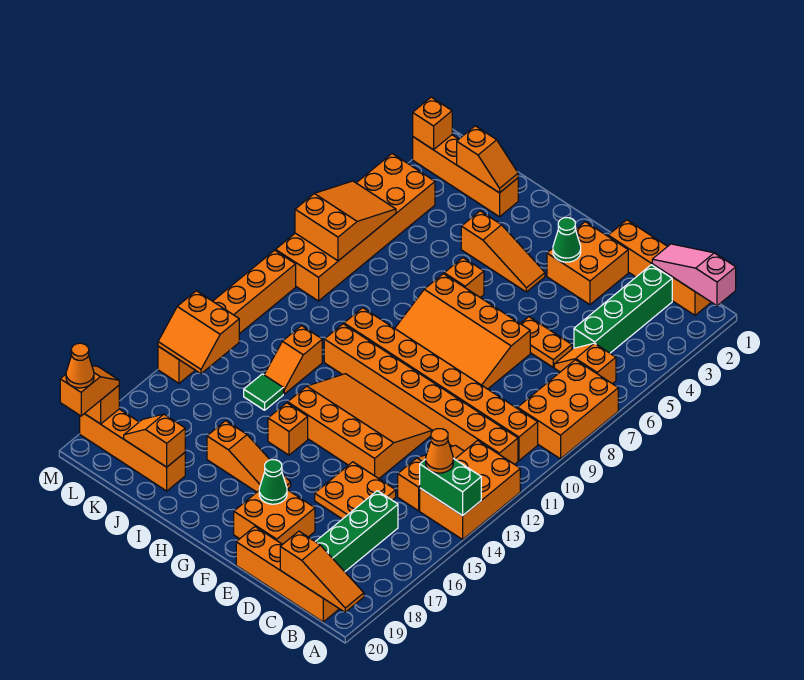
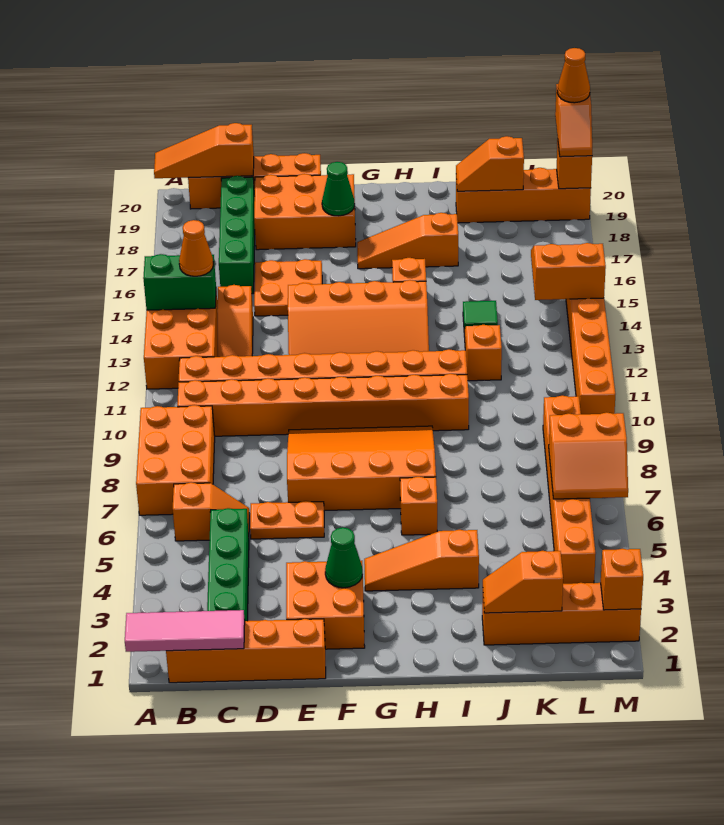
pink slope A1:C1 level 2 top A -> pink tile A1:C1 level 2
orange brick E18:F19 level 1 -> orange brick D18:F19 level 1
orange slope J19:K19 level 2 top J -> orange slope J19:K19 level 2 top K
orange brick L4:M9 level 1 -> orange brick L4:L9 level 1
orange slope L6:M8 level 2 top 8 -> orange slope L6:M7 level 2 top 7

